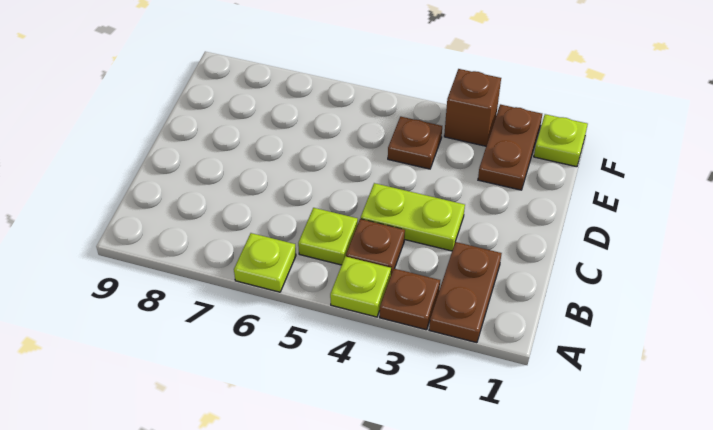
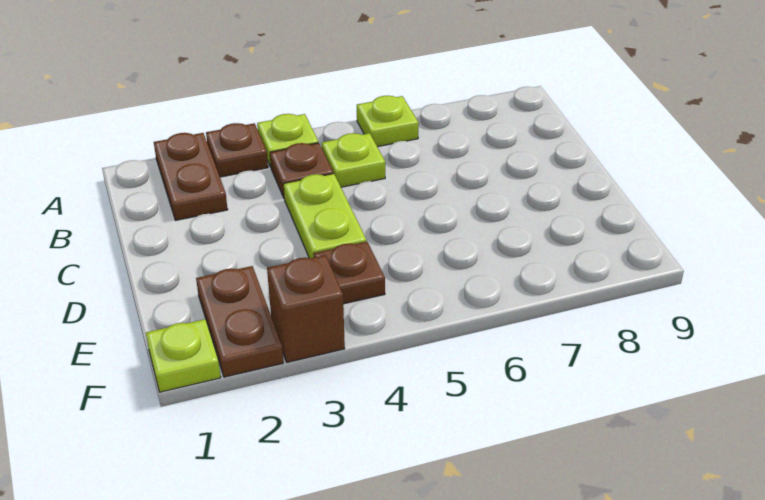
lime plate C3:C4 level 1 -> lime plate C4:D4 level 1

